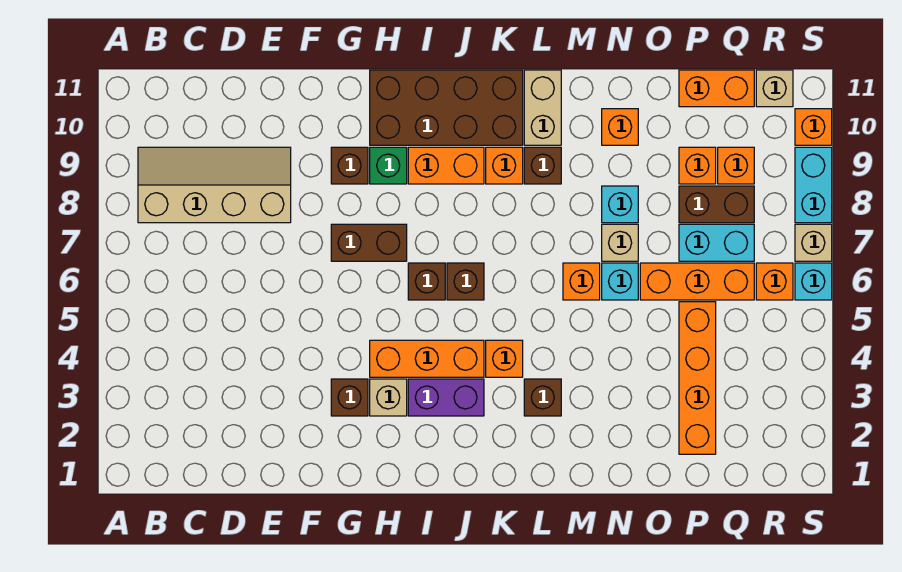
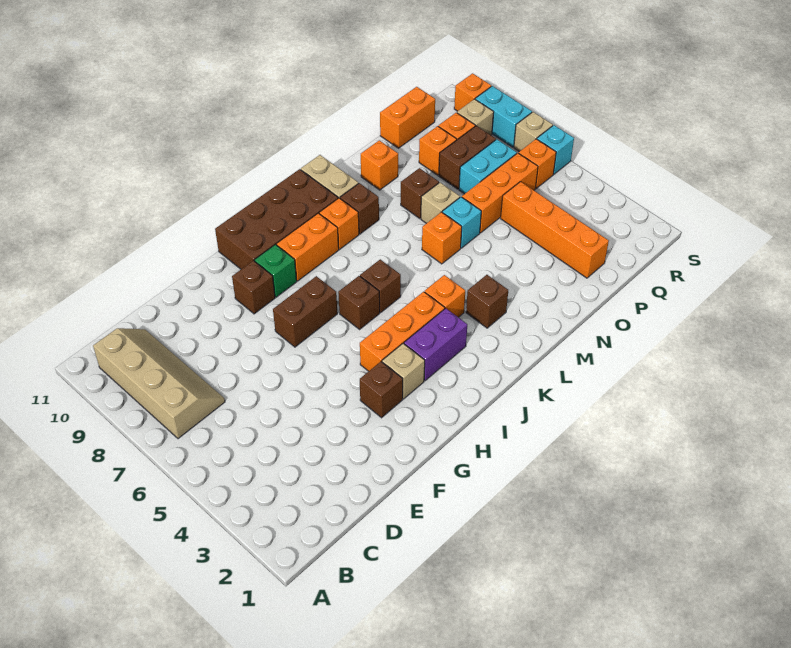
tan slope B8:E9 level 1 top 8 -> tan slope B7:C10 level 1 top B
cyan brick N8 level 1 -> brown brick N8 level 1
tan brick R11 level 1 -> tan brick R9 level 1

